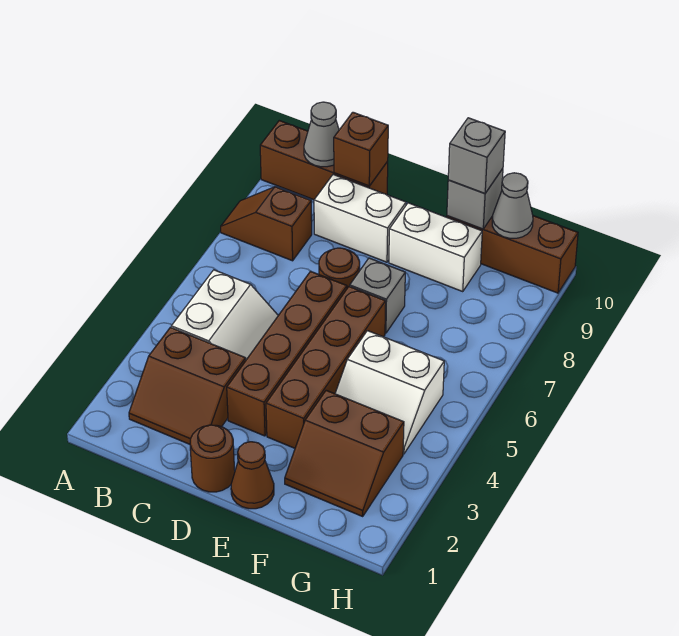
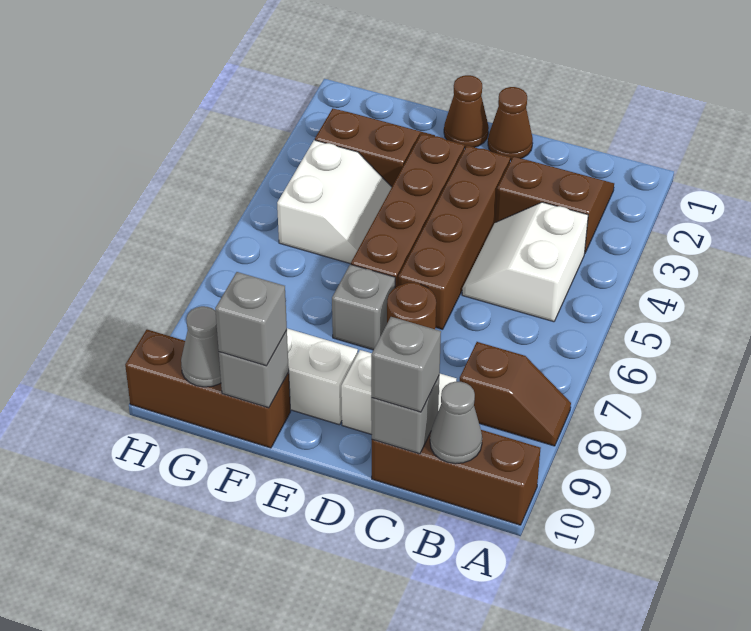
brown brick C10 level 2 -> grey brick C10 level 2
none -> grey brick C10 level 3
brown round brick D1 level 1 -> brown cone D1 level 1
white slope F4:G5 level 1 top 5 -> white slope F4:G5 level 1 top G

